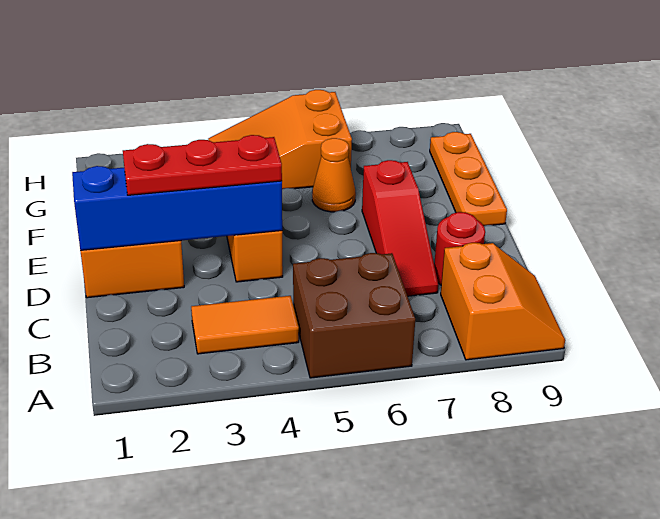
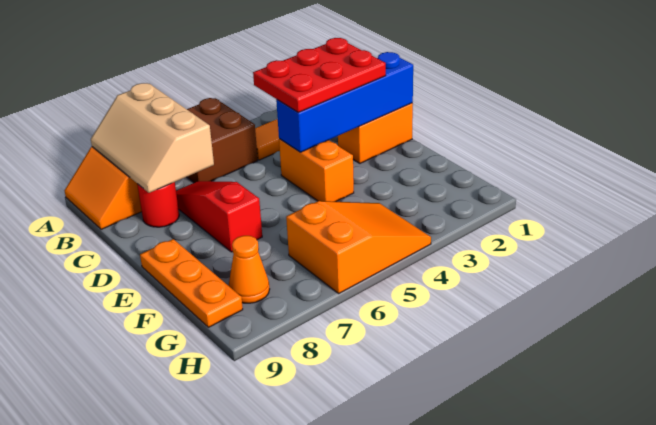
none -> tan slope A7:C8 level 2 top 7
red plate D2:D4 level 3 -> red plate C2:D4 level 3
orange cone F6 level 1 -> orange cone G8 level 1

